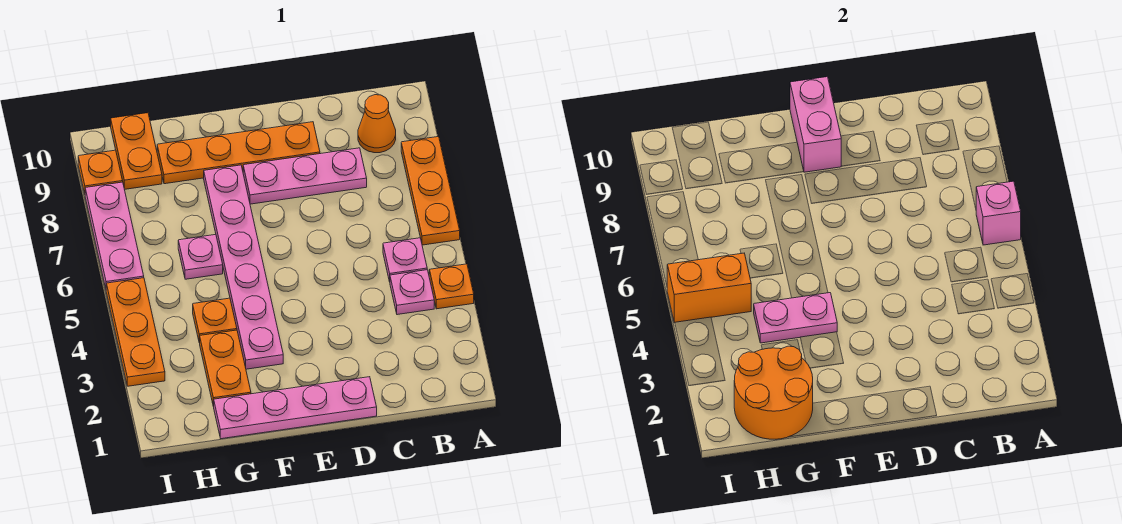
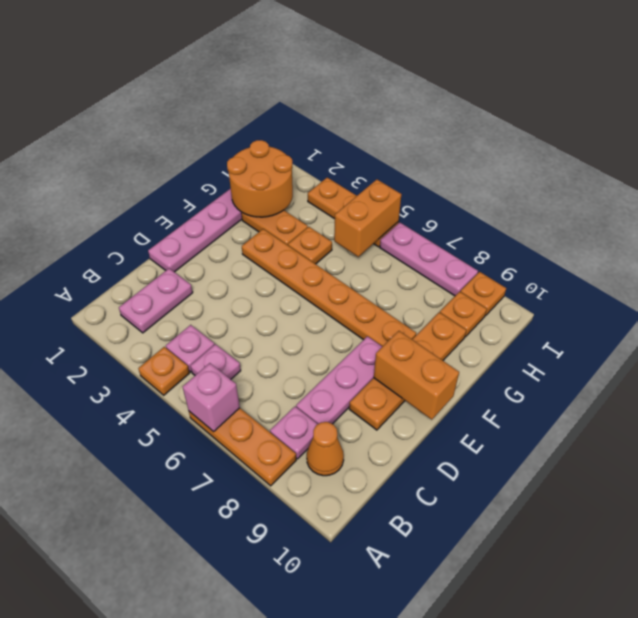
pink brick E9:E10 level 2 -> orange brick E9:E10 level 2
pink plate F3:F8 level 1 -> orange plate F3:F8 level 1
pink plate F4:G4 level 2 -> pink plate B2:C2 level 1
pink plate G6 level 1 -> pink plate B8 level 1
orange plate H9:H10 level 1 -> orange plate H9 level 1

